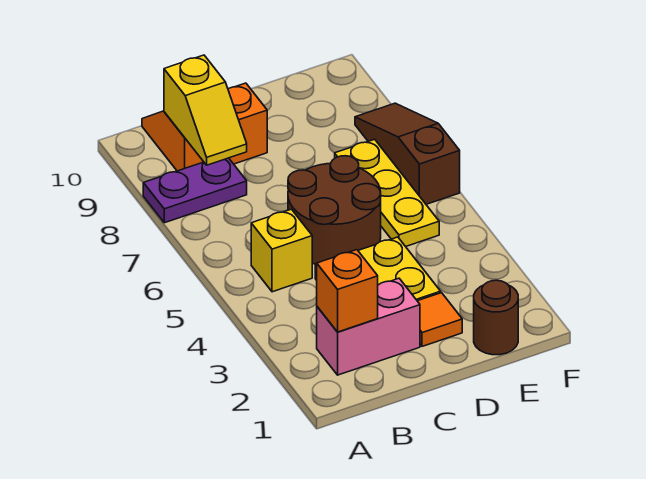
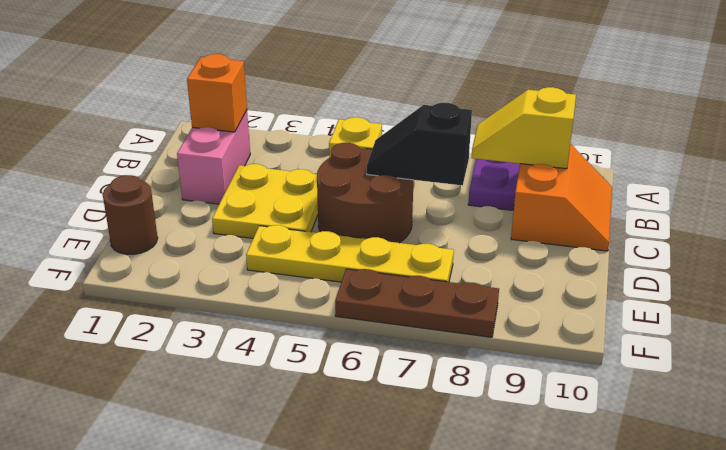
none -> black slope C6:C7 level 2 top 7
orange tile D2 level 1 -> none
yellow plate E5:E7 level 1 -> yellow plate E4:E7 level 1
brown slope F6:F8 level 1 top 6 -> brown plate F6:F8 level 1

